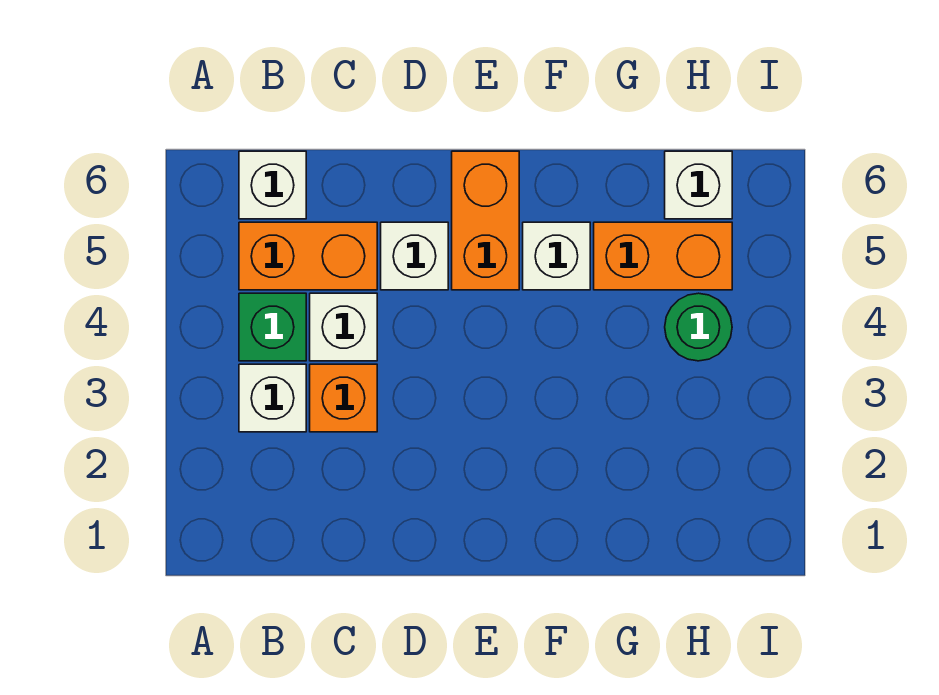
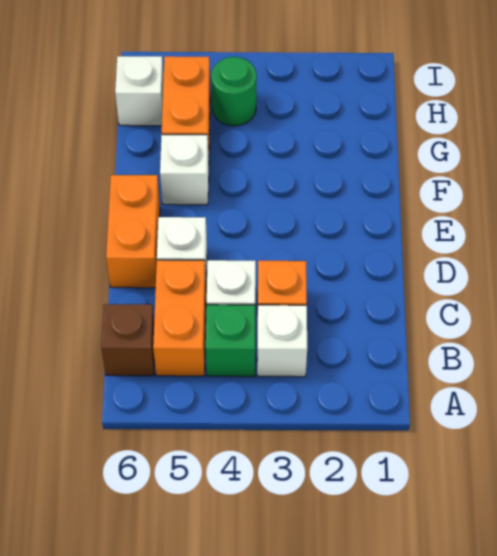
white brick B6 level 1 -> brown brick B6 level 1
orange brick E5:E6 level 1 -> orange brick D6:E6 level 1

